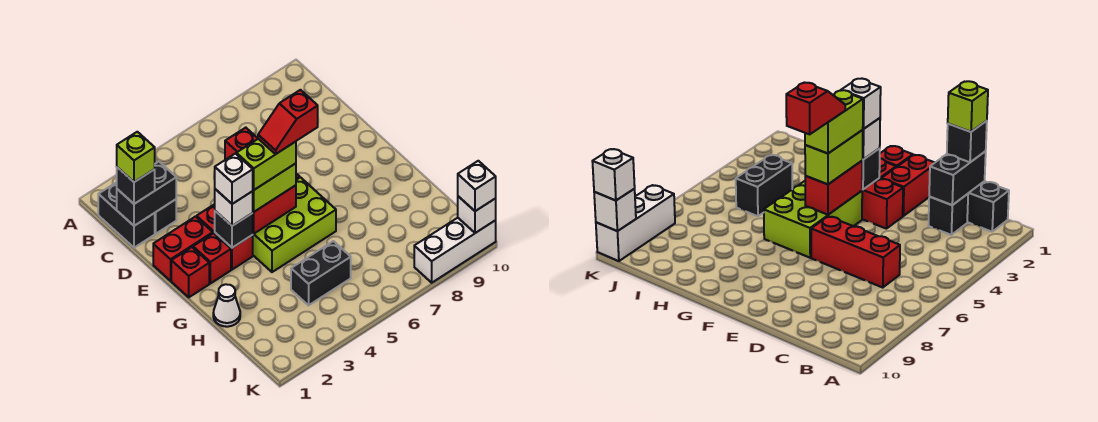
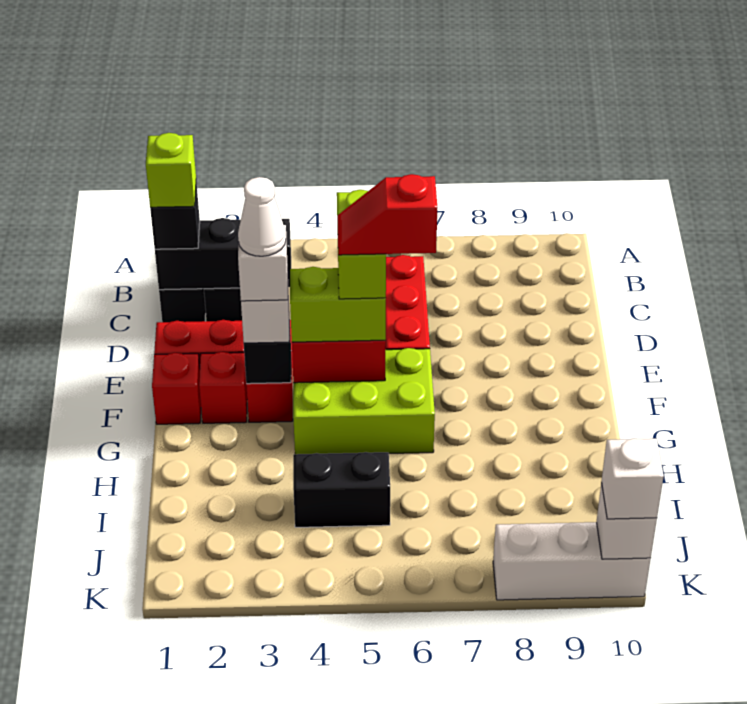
black brick C1:C2 level 2 -> black brick C1:C3 level 2
lime brick F4:F5 level 4 -> lime brick E5:F5 level 4
white cone H1 level 1 -> white cone F3 level 5

